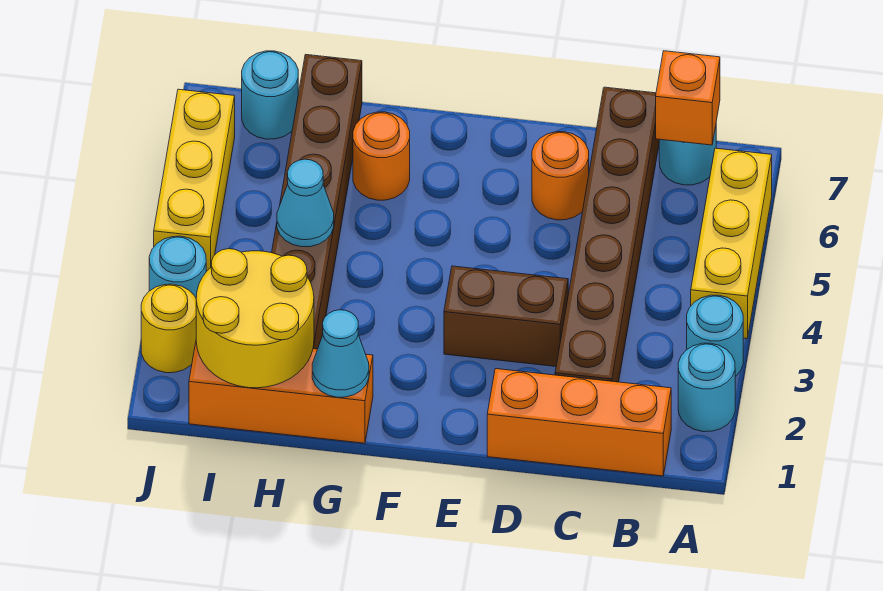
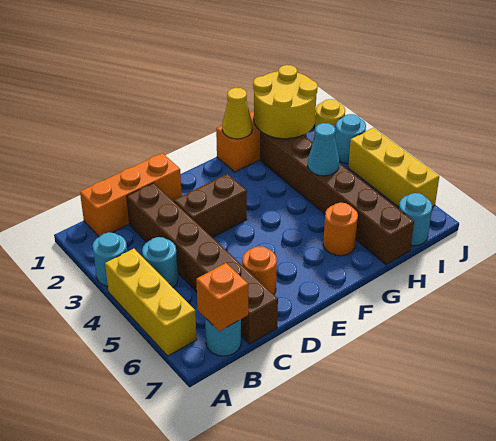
cyan round brick A2 level 1 -> cyan round brick B4 level 1
cyan cone G1 level 2 -> yellow cone G1 level 2

